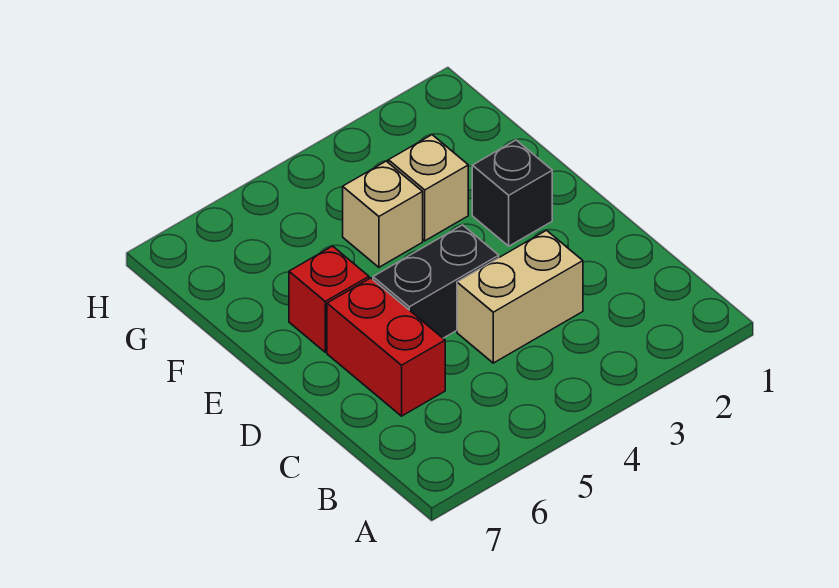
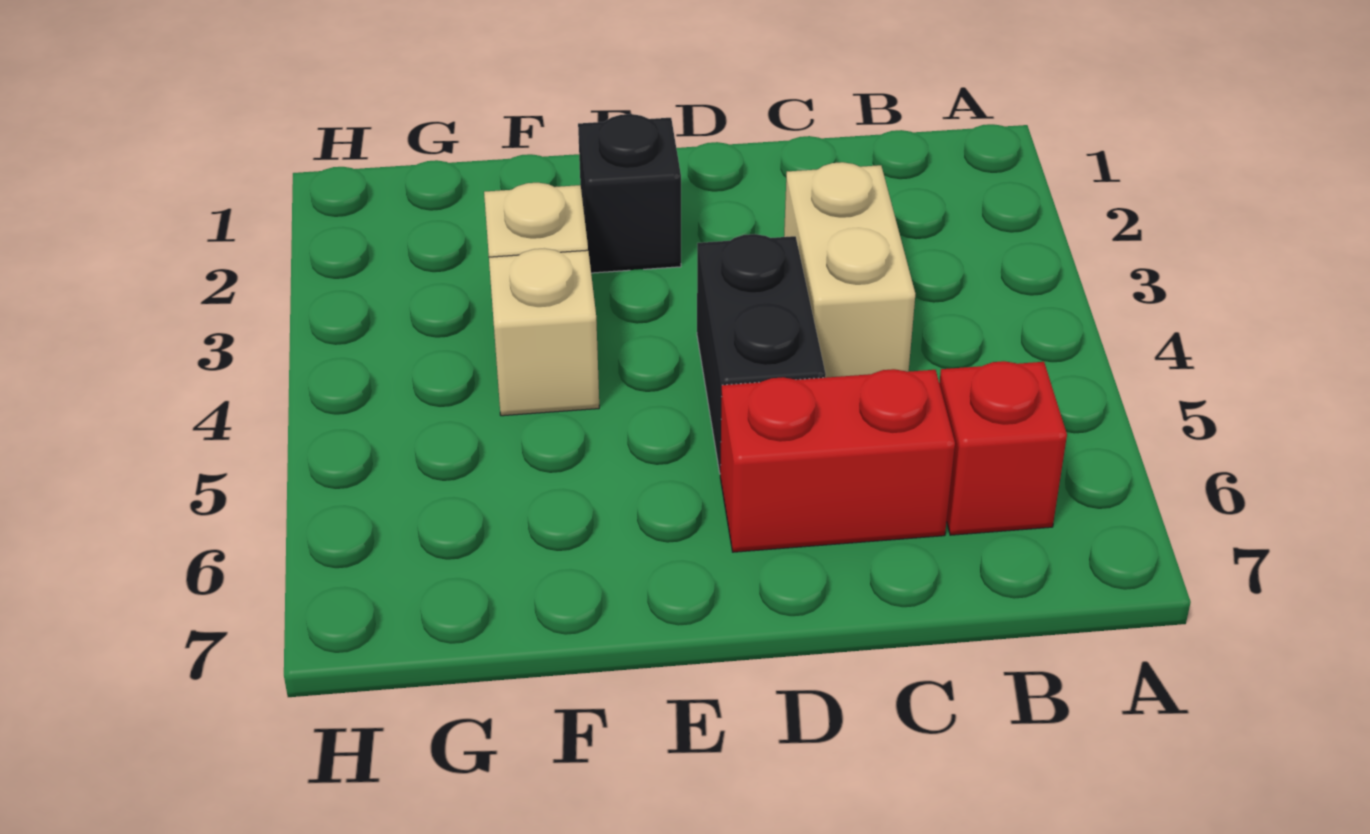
red brick E6 level 1 -> red brick B6 level 1

